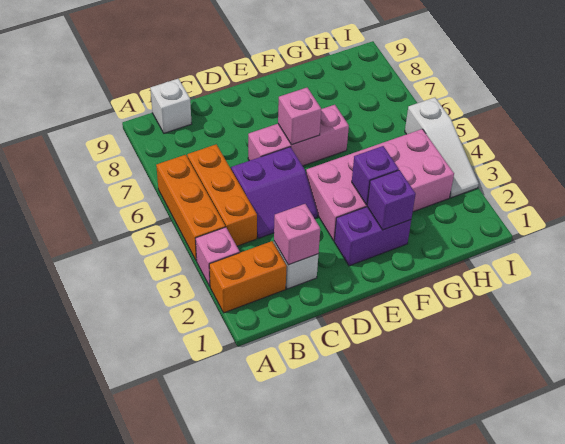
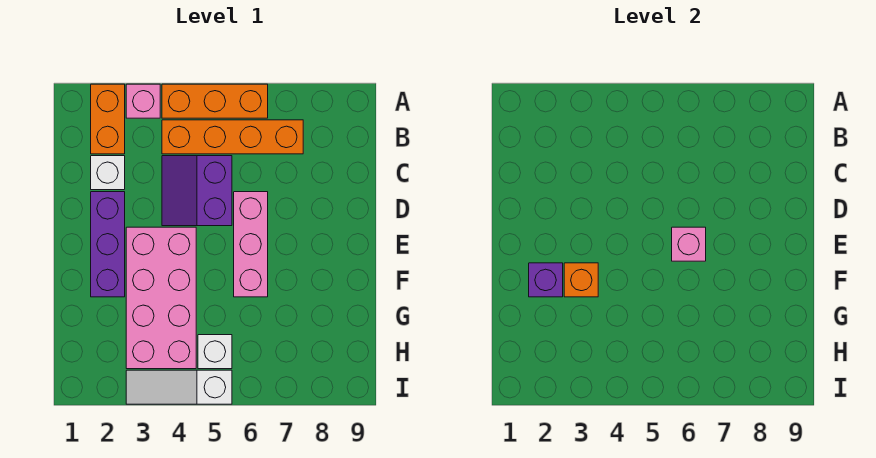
orange brick B4:B6 level 1 -> orange brick B4:B7 level 1
white brick B9 level 1 -> white brick H5 level 1
pink brick C2 level 2 -> none
purple brick E2:F2 level 1 -> purple brick D2:F2 level 1
purple brick F3 level 2 -> orange brick F3 level 2

